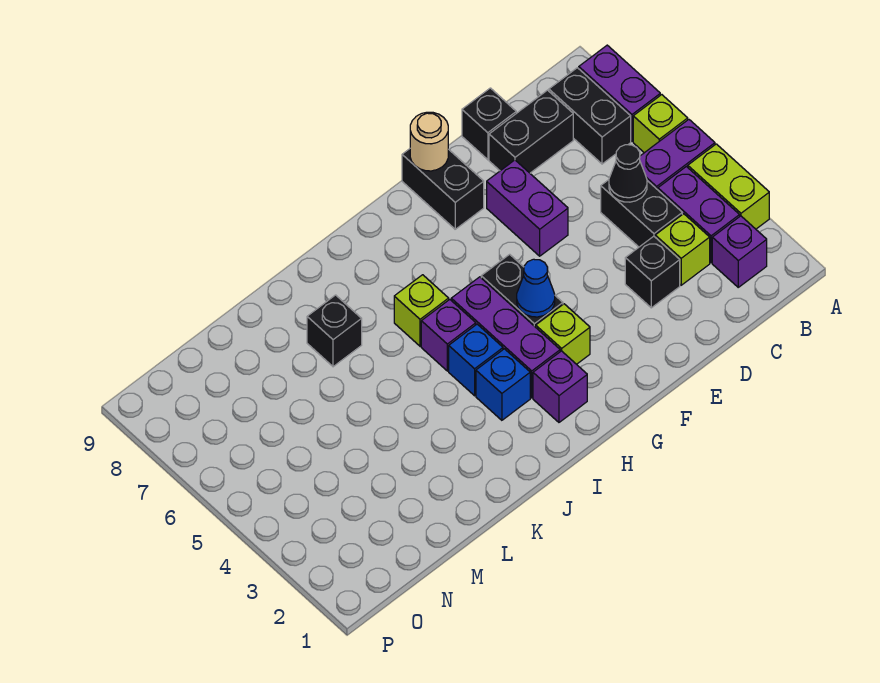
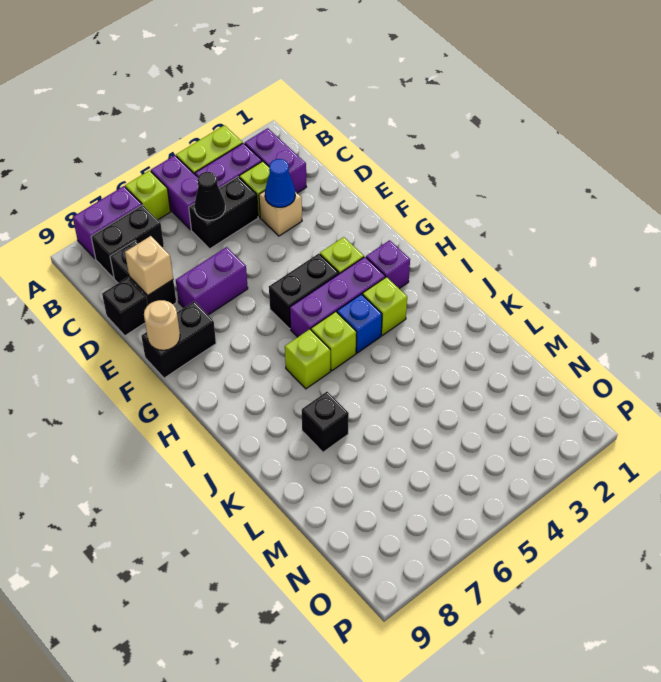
purple brick B2 level 1 -> purple brick B2:C2 level 1
black brick D3 level 1 -> tan brick D3 level 1
none -> tan brick D8 level 2
blue cone G4 level 2 -> blue cone D3 level 2
blue brick I3 level 1 -> lime brick I3 level 1
purple brick I5 level 1 -> lime brick I5 level 1

